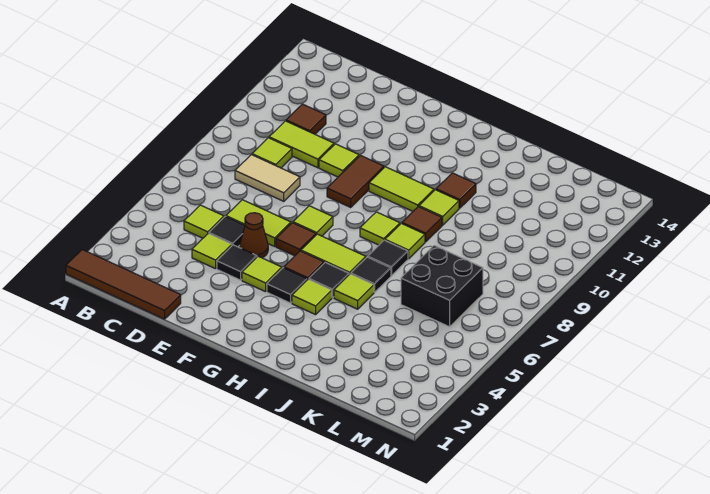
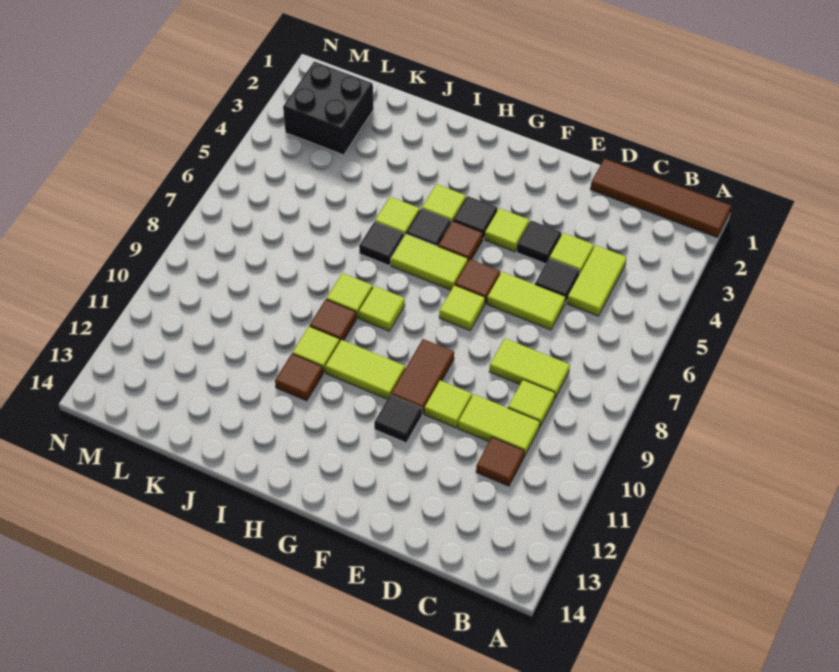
lime tile C5 level 1 -> lime tile C4:C5 level 1
tan tile C8:D8 level 1 -> lime tile C8:D8 level 1
brown cone E5 level 1 -> none
black tile I7 level 1 -> black tile F11 level 1
black brick K6:L7 level 1 -> black brick L2:M3 level 1

